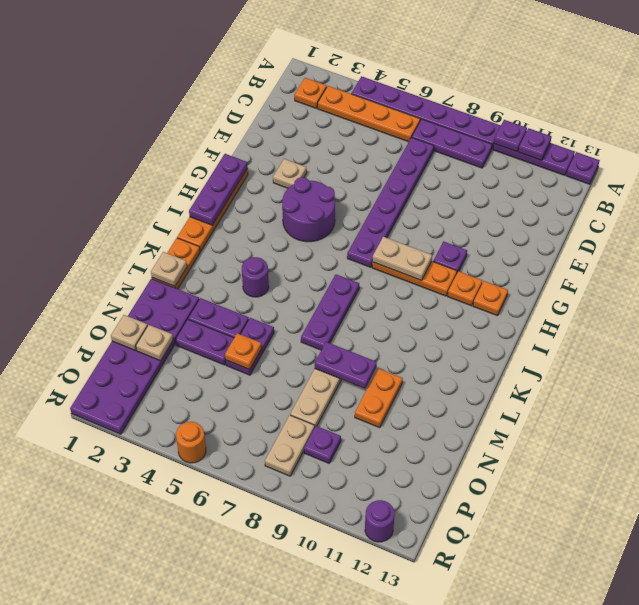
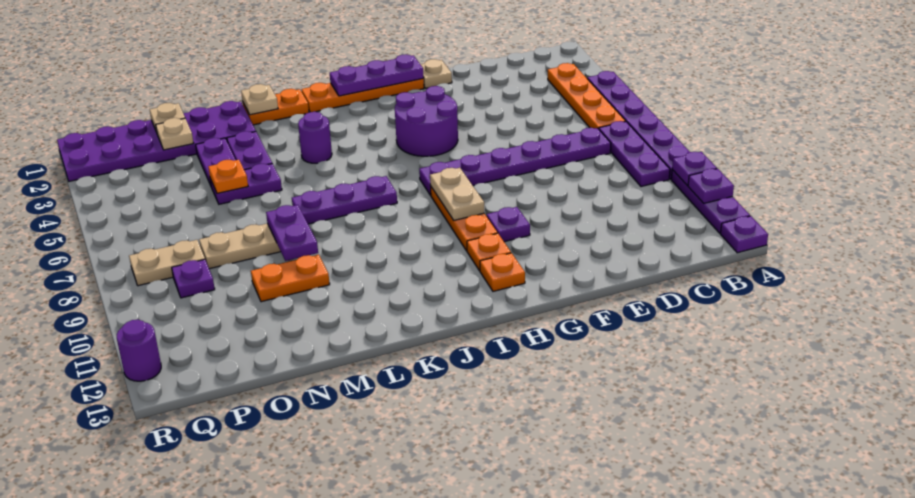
orange plate B2 level 1 -> none
tan plate F3 level 1 -> tan plate F1 level 1
orange round brick R5 level 1 -> none

